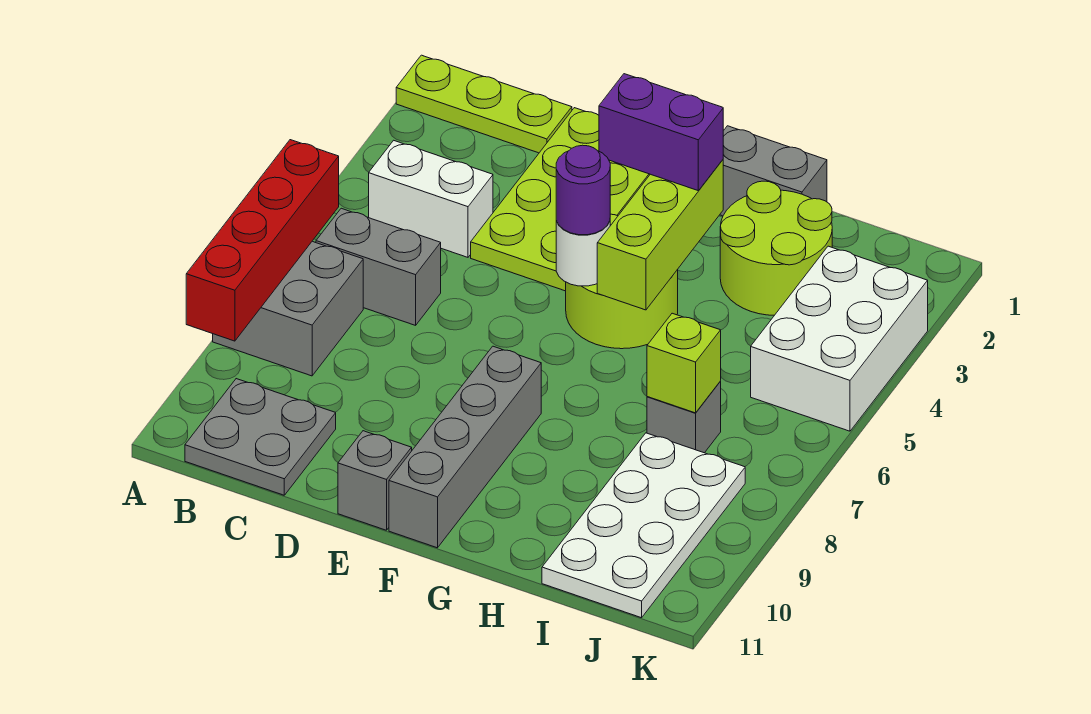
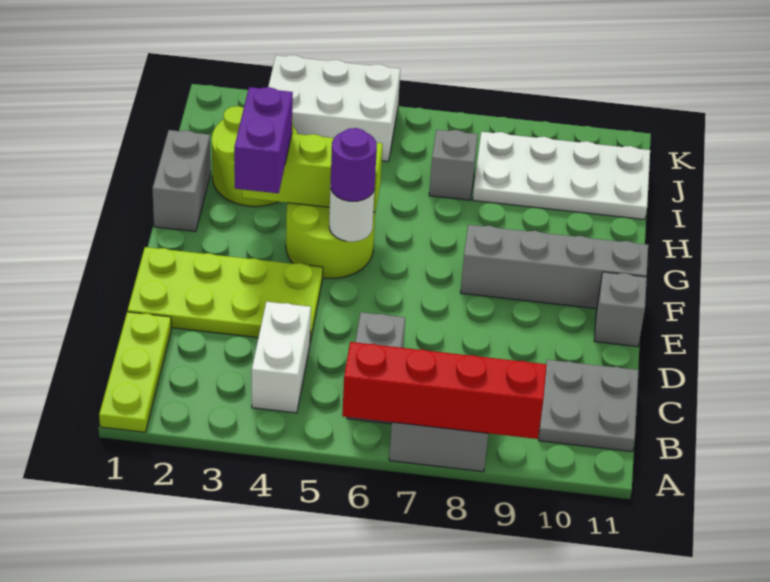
lime brick I7 level 2 -> none

